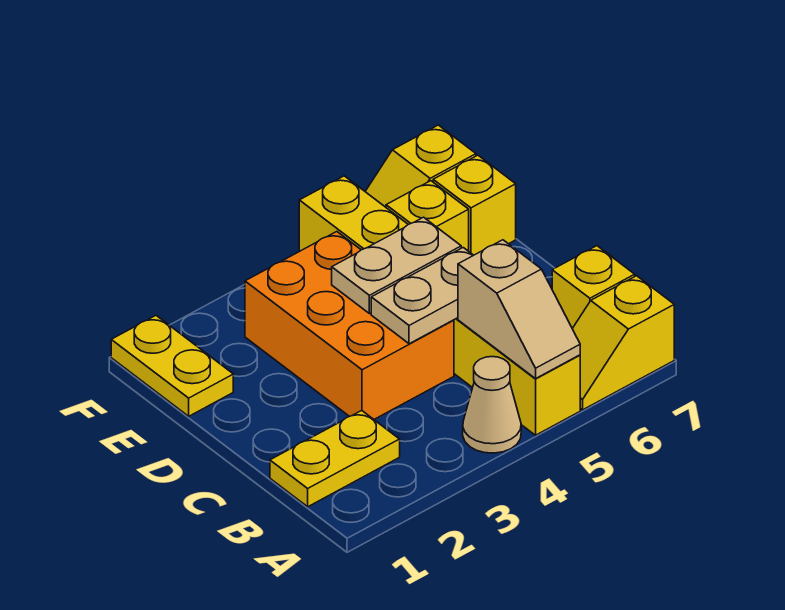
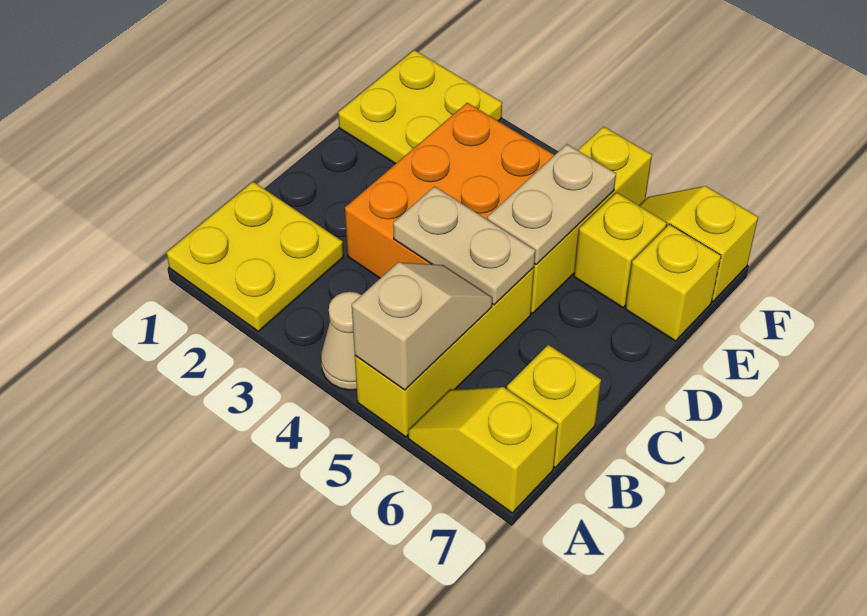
tan slope A5:B5 level 2 top B -> tan slope A5:B5 level 2 top A
yellow plate B1:B2 level 1 -> yellow plate A1:B2 level 1
tan plate D4:D5 level 2 -> tan plate D5:E5 level 2
yellow plate E1:F1 level 1 -> yellow plate E1:F2 level 1

